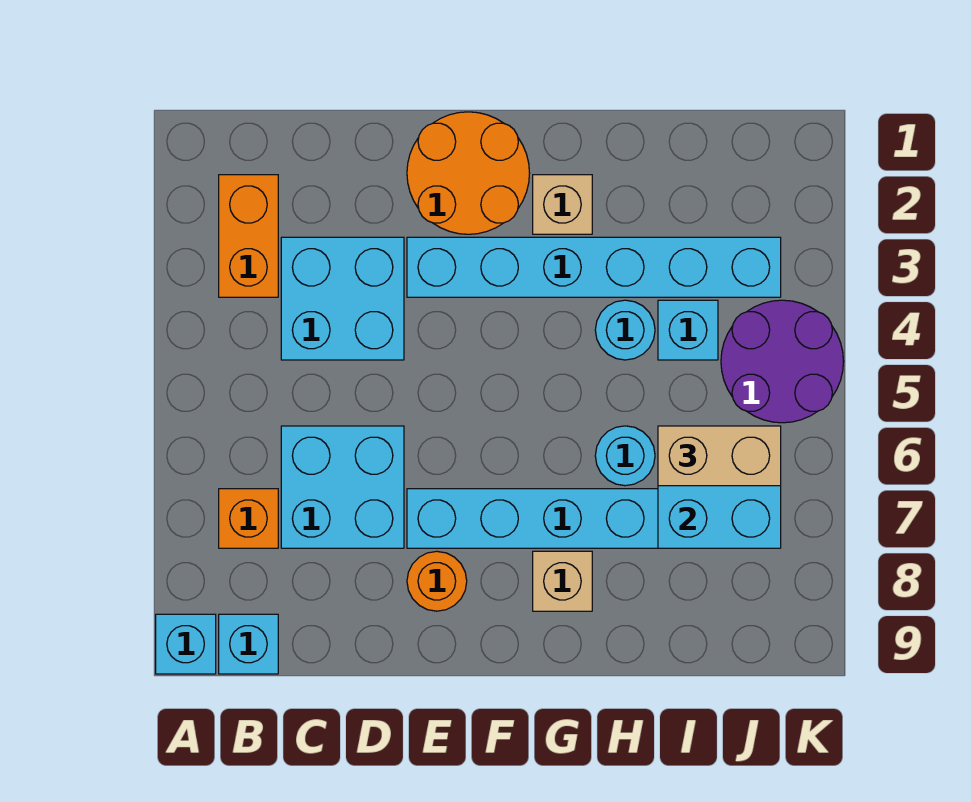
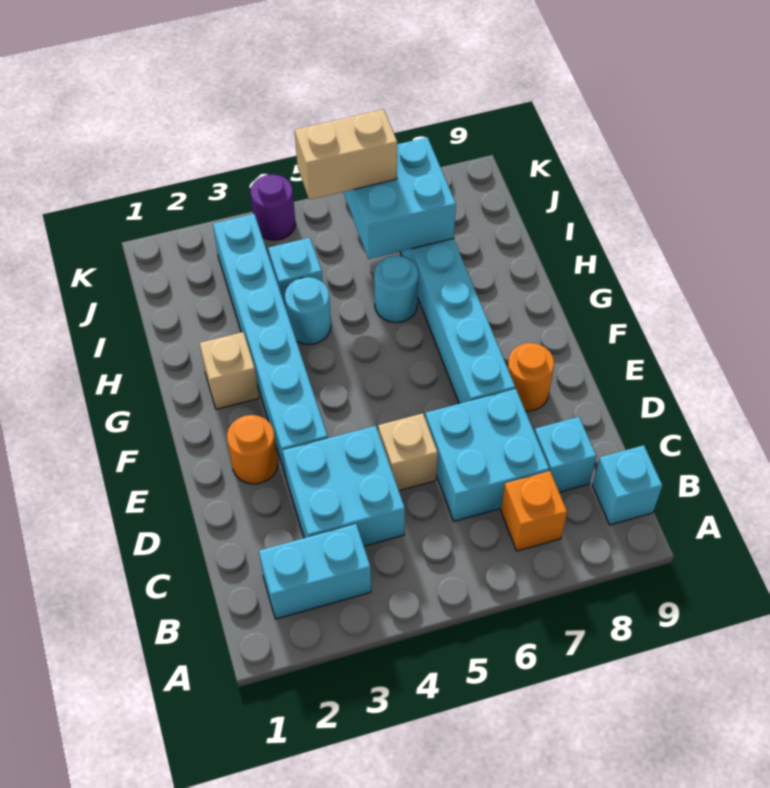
cyan brick A9 level 1 -> cyan brick C8 level 1
orange brick B2:B3 level 1 -> cyan brick B2:B3 level 1
orange round brick E1:F2 level 1 -> orange round brick E2 level 1
tan brick G8 level 1 -> tan brick D5 level 1
tan brick I6:J6 level 3 -> tan brick J5:J6 level 3
purple round brick J4:K5 level 1 -> purple round brick K4 level 1

